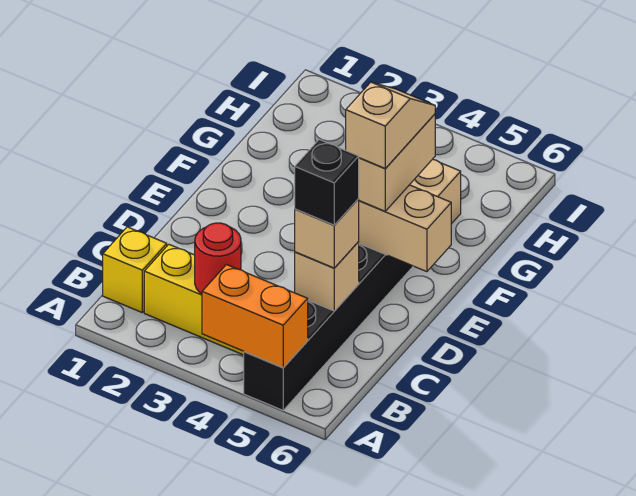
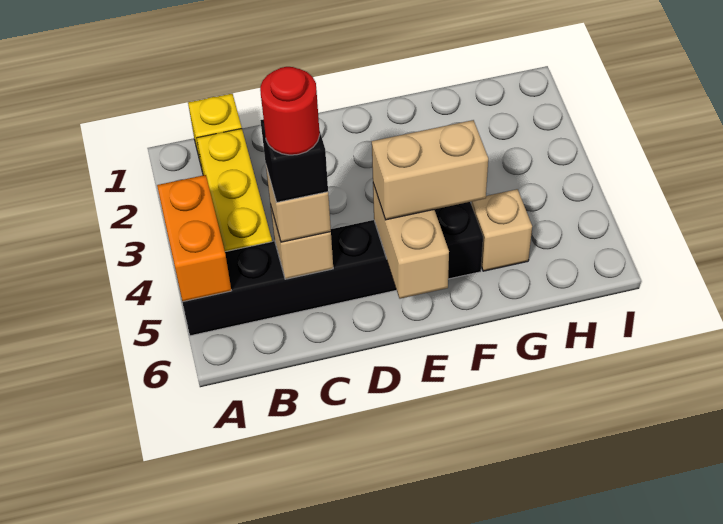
red round brick B3 level 2 -> red round brick C5 level 5
tan slope E5:F5 level 4 top E -> none

